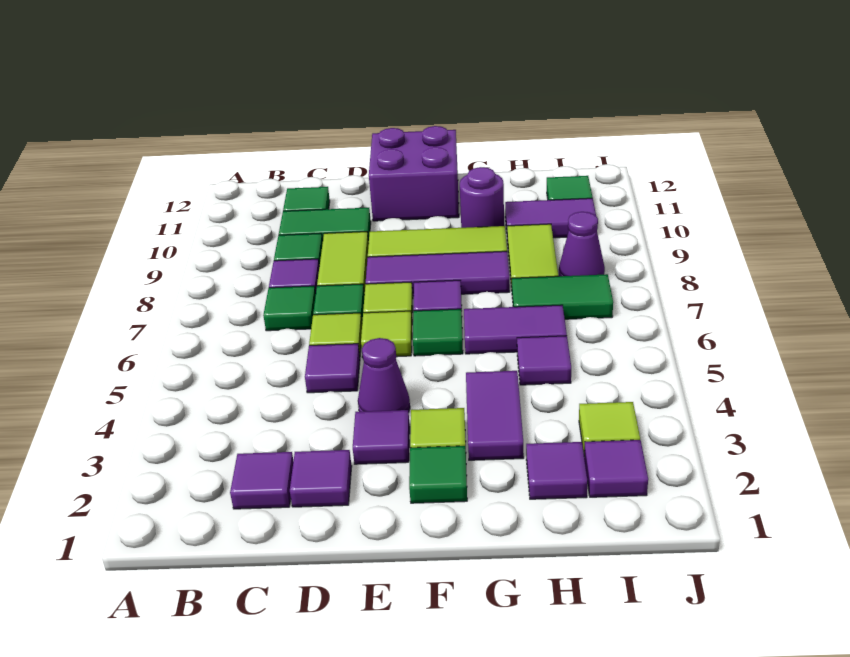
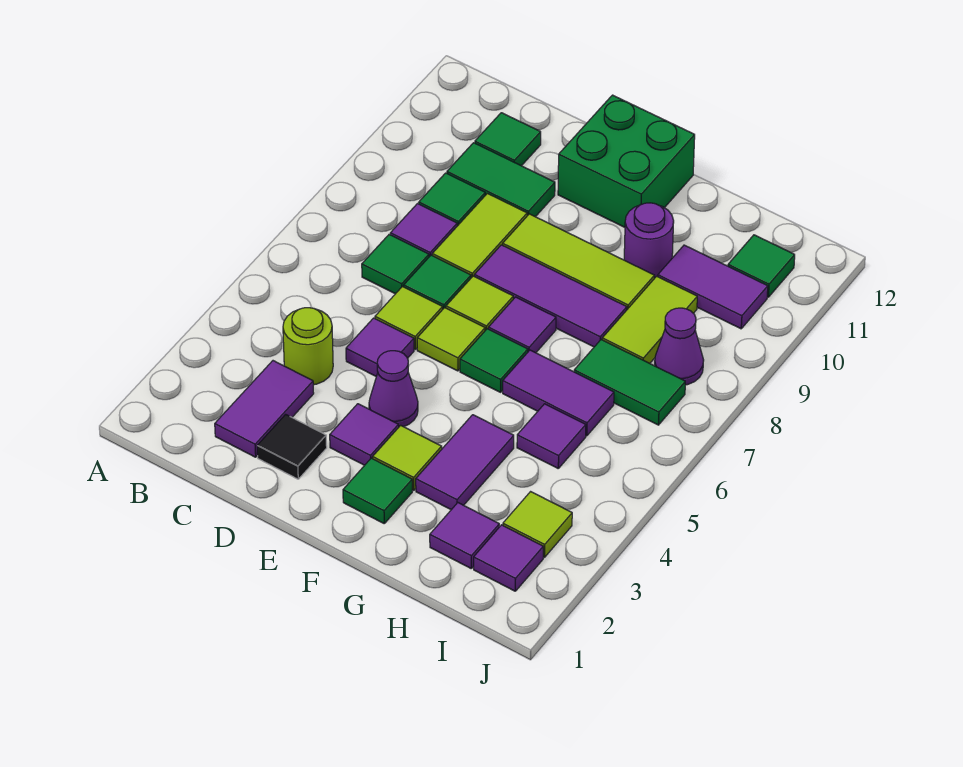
purple tile C2 level 1 -> purple tile C2:C3 level 1
none -> lime round brick C4 level 1
purple tile D2 level 1 -> black tile D2 level 1
purple brick E11:F12 level 1 -> green brick E11:F12 level 1

